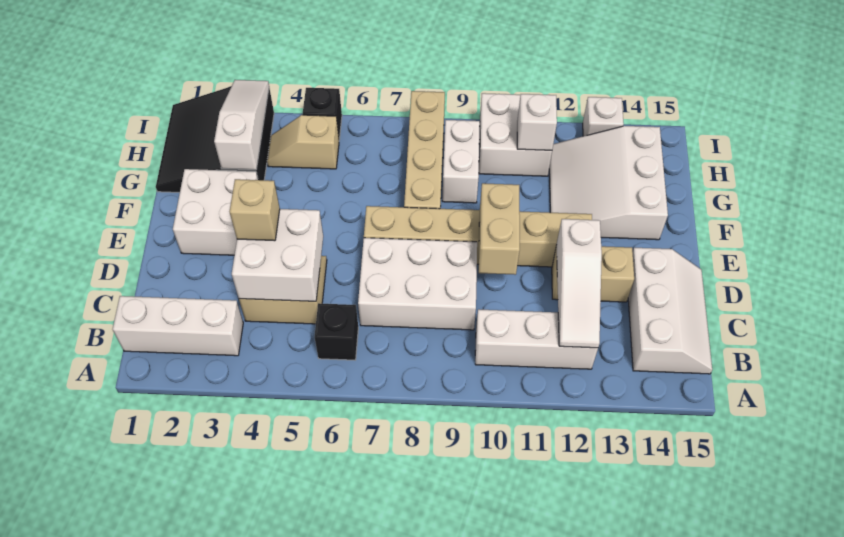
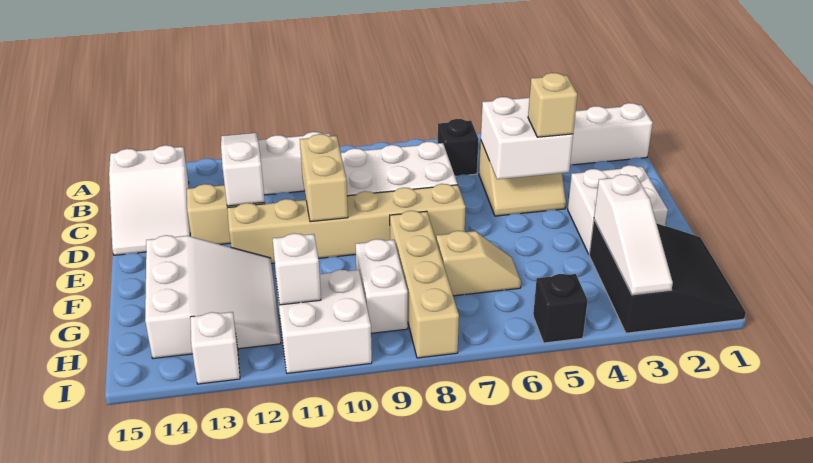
white slope B14:D15 level 1 top 14 -> white slope B14:D15 level 1 top B
tan slope H4:H5 level 1 top 5 -> tan slope G6:G7 level 1 top 7

